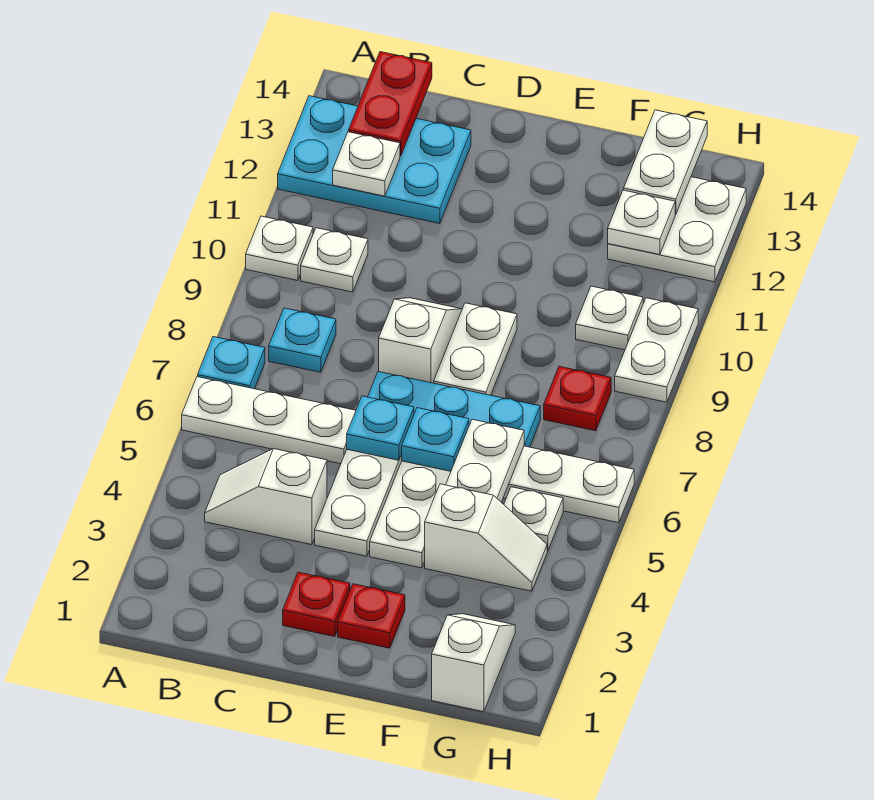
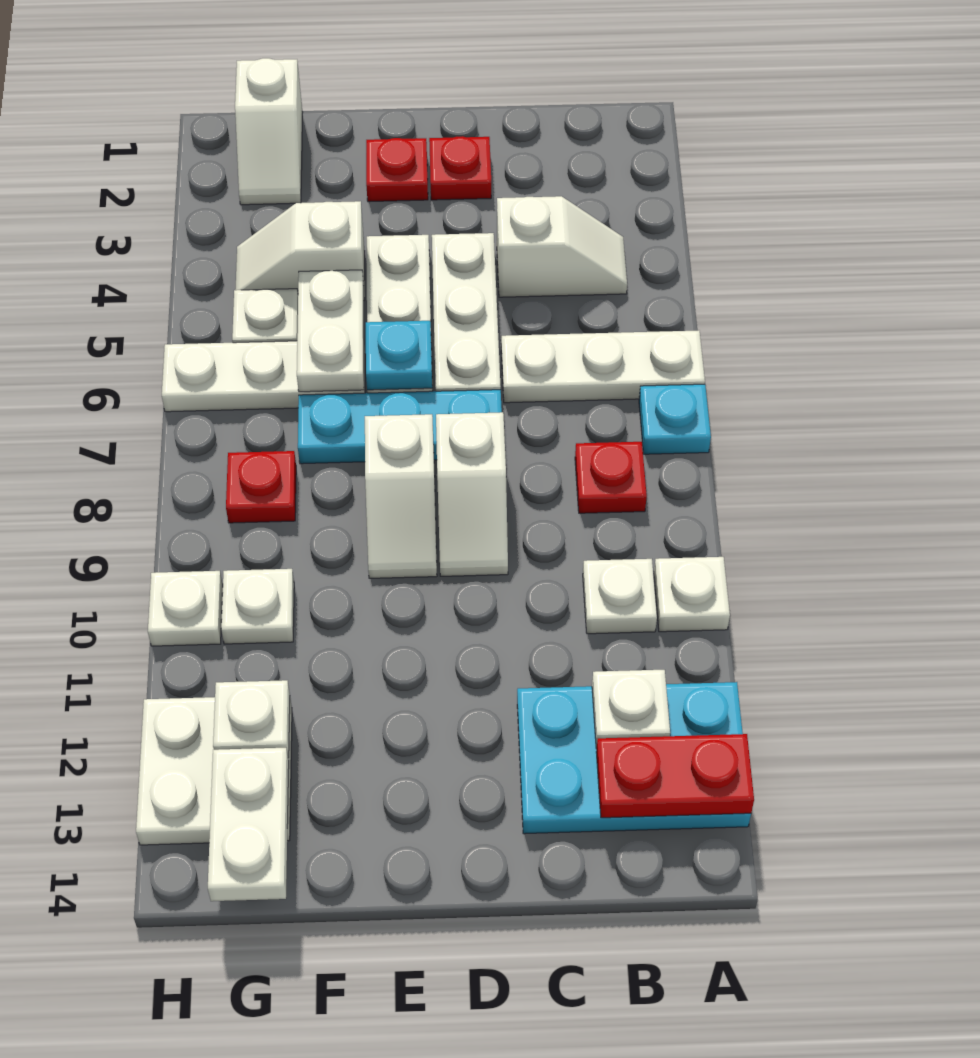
cyan plate B8 level 1 -> red plate B8 level 1
red plate B13:B14 level 2 -> red plate A13:B13 level 2
cyan plate D6 level 2 -> none
white plate E8:E9 level 1 -> white slope E8:E9 level 1 top 8
white plate H9:H10 level 1 -> white plate H10 level 1

